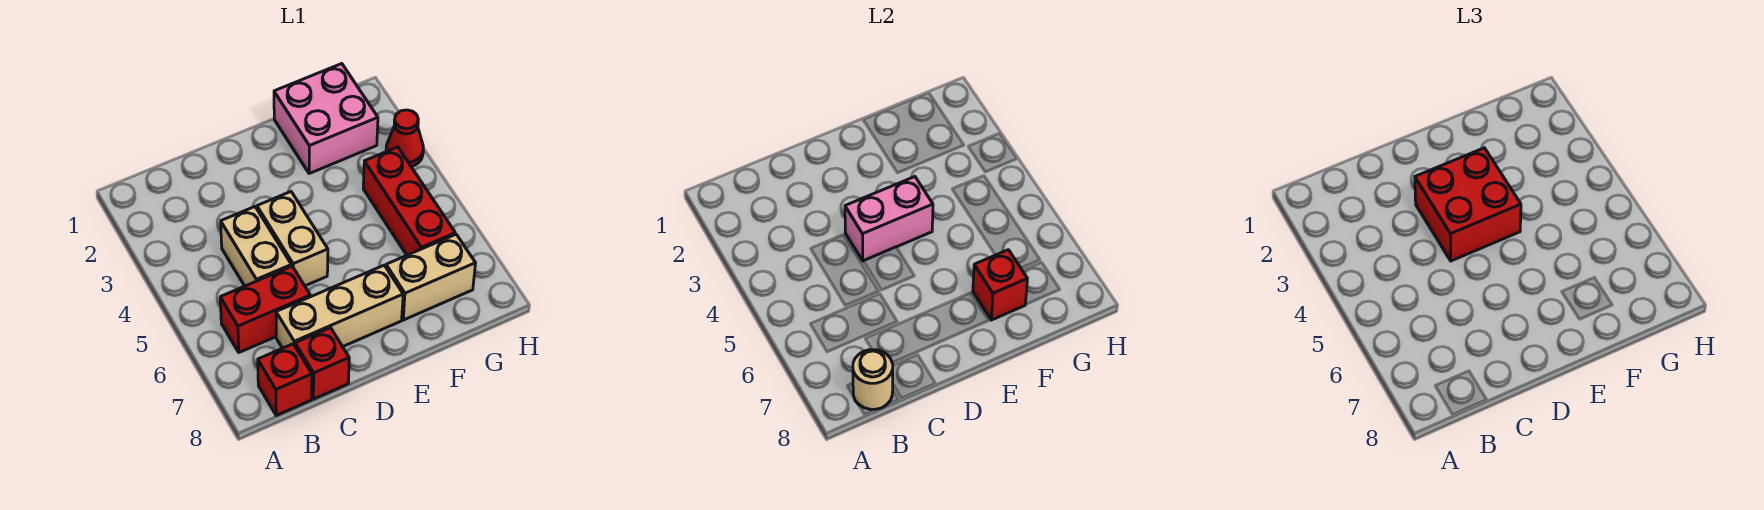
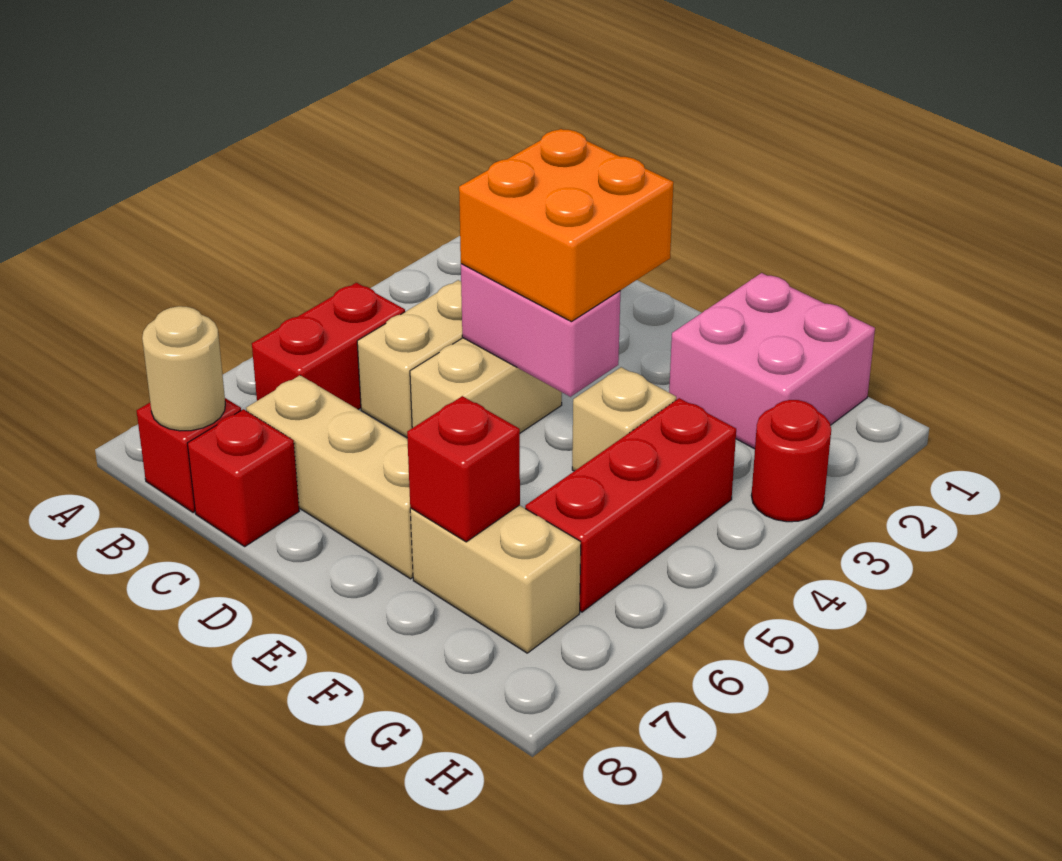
red brick B6:C6 level 1 -> red brick B5:B6 level 1
red brick D3:E4 level 3 -> orange brick D3:E4 level 3
none -> tan brick F4 level 1
red cone H3 level 1 -> red round brick H3 level 1

